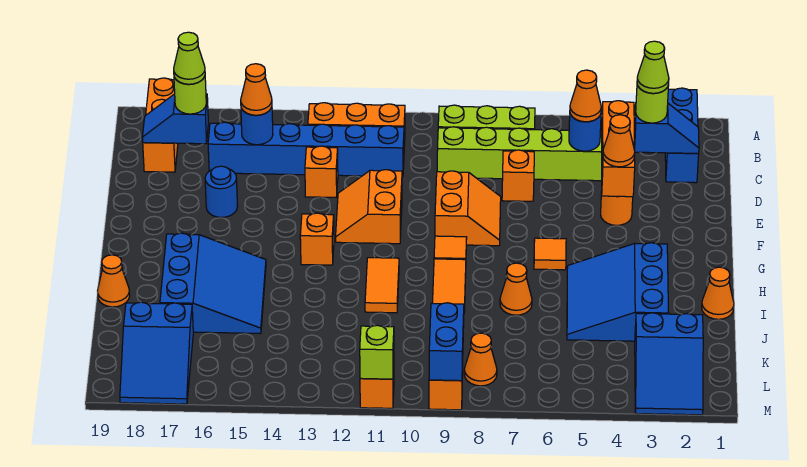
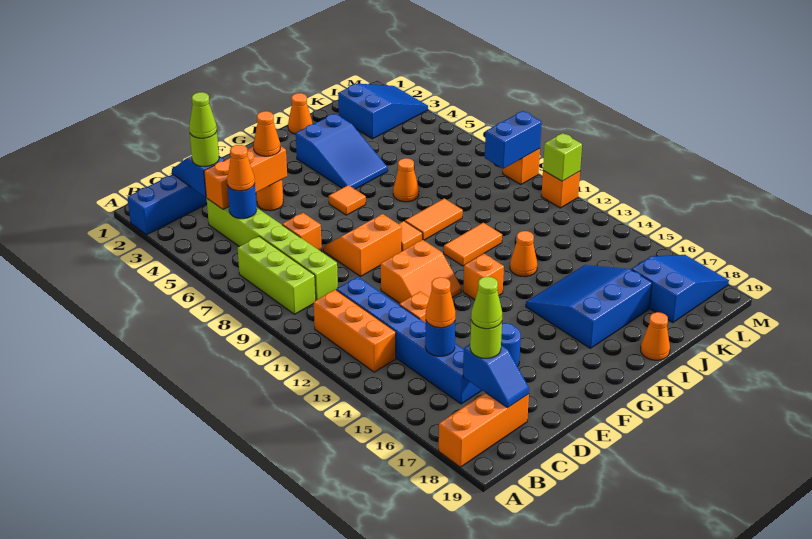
blue slope H3:J5 level 1 top 3 -> blue slope H3:I5 level 1 top 3
orange cone L8 level 1 -> orange cone I13 level 1

